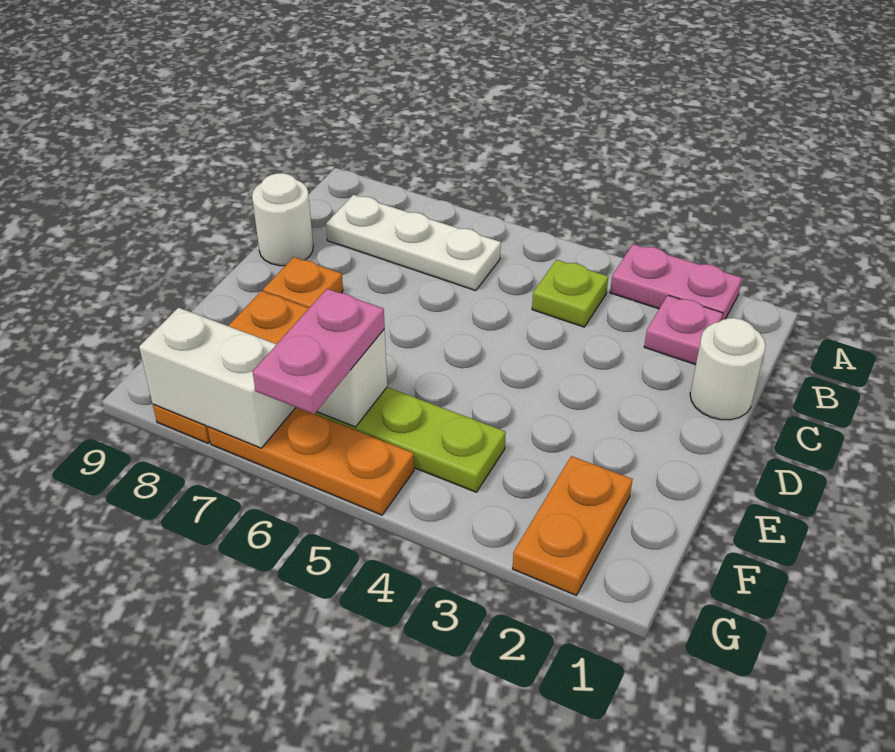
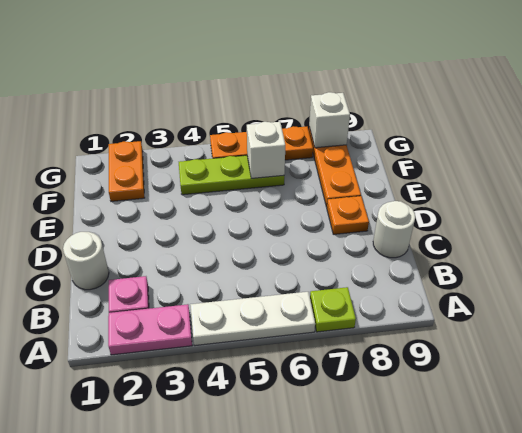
lime plate B4 level 1 -> lime plate A7 level 1
white plate B6:B8 level 1 -> white plate A4:A6 level 1
pink plate F6:G6 level 3 -> none
white brick G7:G8 level 2 -> white brick G8 level 2

